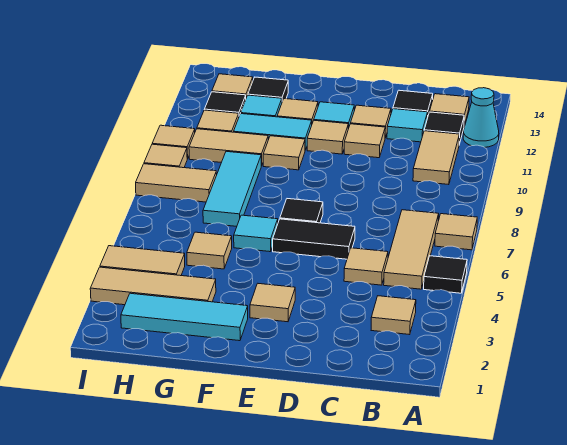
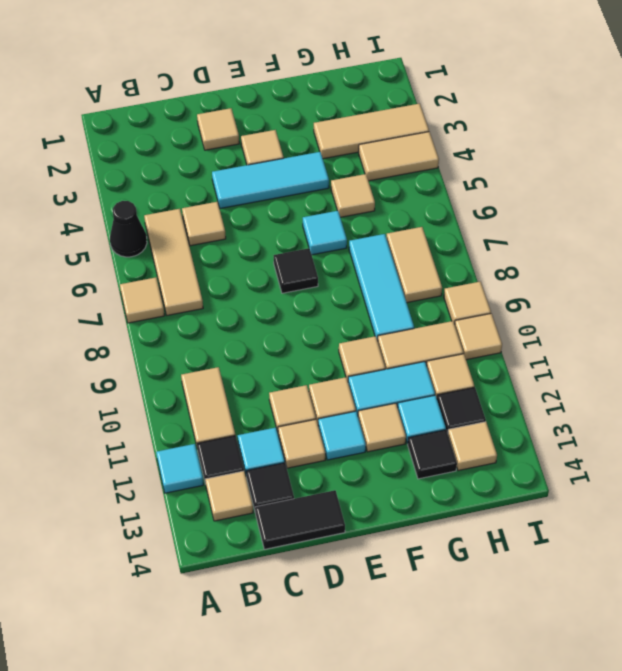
black tile A5 level 1 -> black cone A5 level 1
cyan cone A12 level 1 -> cyan tile A12 level 1
tan tile B3 level 1 -> tan tile D2 level 1
black tile D6:E6 level 1 -> black tile C14:D14 level 1
cyan tile F2:H2 level 1 -> cyan tile D4:F4 level 1
tan tile H8:I8 level 1 -> tan tile H7:H8 level 1

